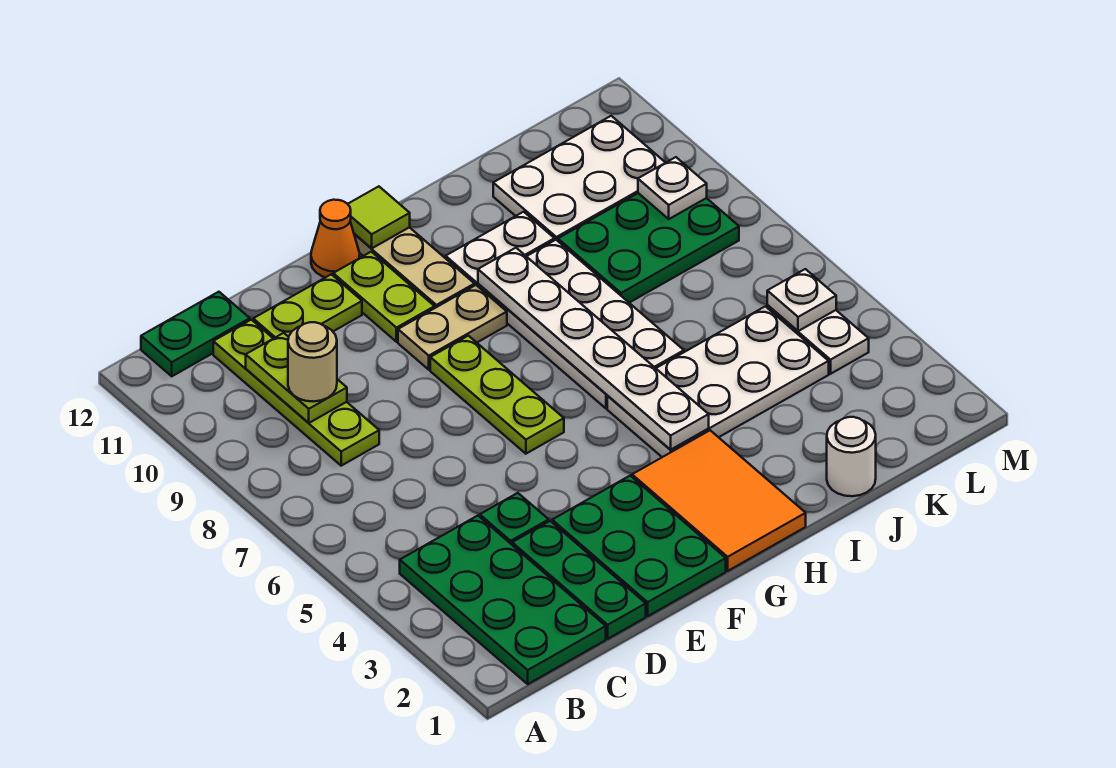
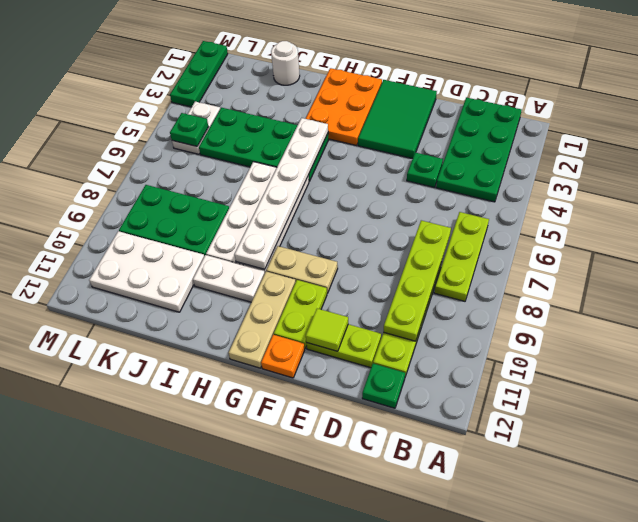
green plate B12:C12 level 1 -> green plate C12 level 1
lime plate C9:C10 level 2 -> lime plate C7:C10 level 2
tan round brick C9 level 3 -> none
green plate D1:D3 level 1 -> green plate M1:M3 level 1
green plate E1:F3 level 1 -> green tile E1:F3 level 1
lime plate F6:F8 level 1 -> lime plate B6:B8 level 1
orange cone F12 level 1 -> orange plate F12 level 1
orange tile G1:H3 level 1 -> orange plate G1:H3 level 1
lime tile G12 level 2 -> lime tile E11 level 2
white plate H4:K5 level 1 -> green plate H4:K5 level 1
white plate L5 level 2 -> green plate L5 level 2
white plate L9 level 2 -> none

